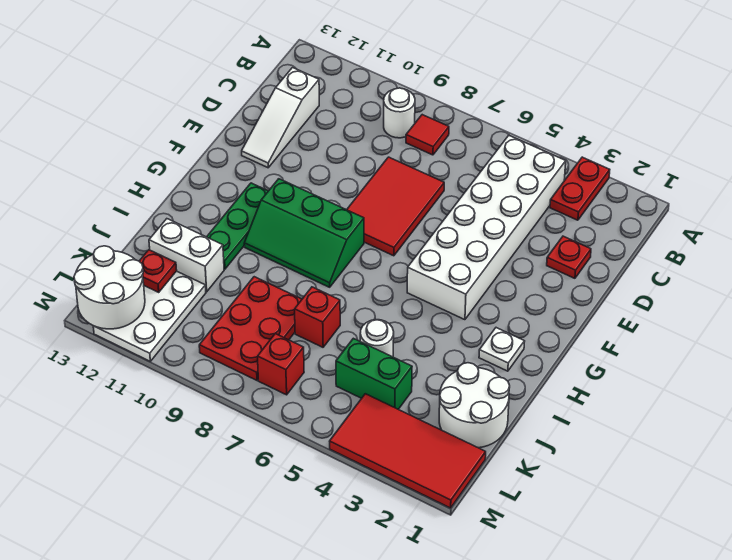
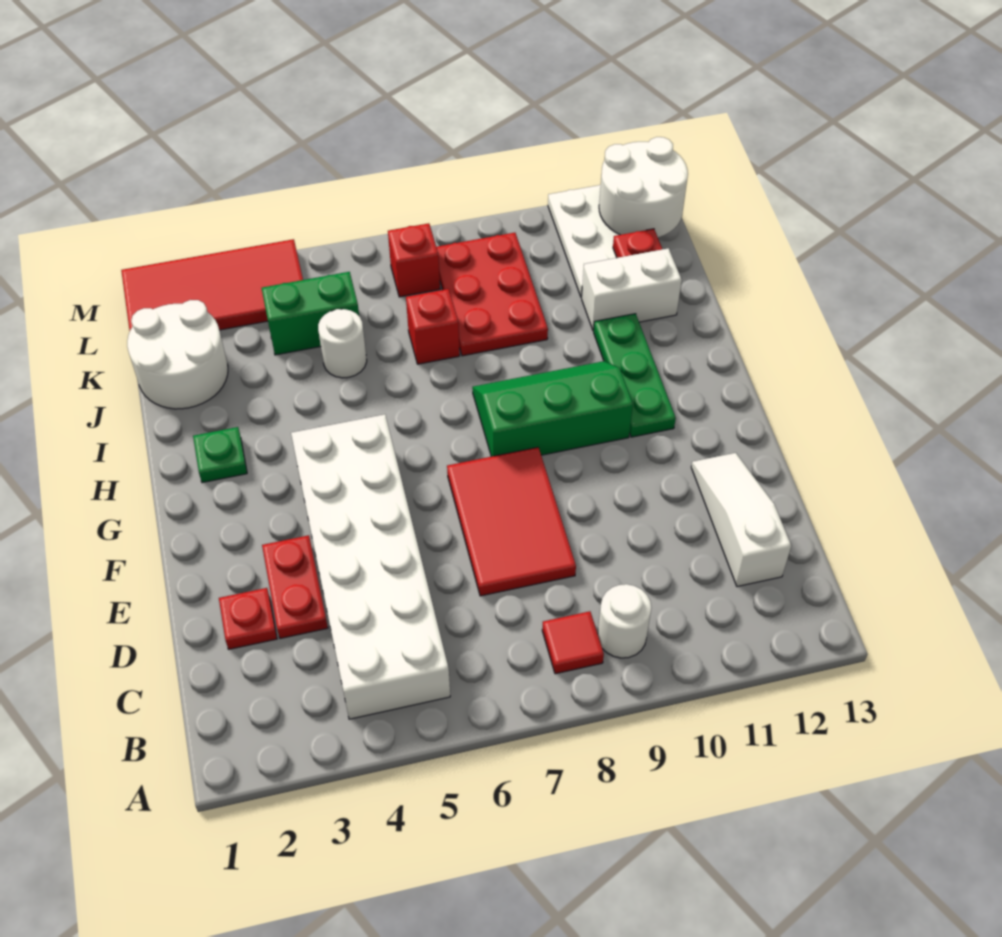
red plate A3:B3 level 1 -> red plate D3:E3 level 1
white plate H2 level 1 -> green plate H2 level 1

